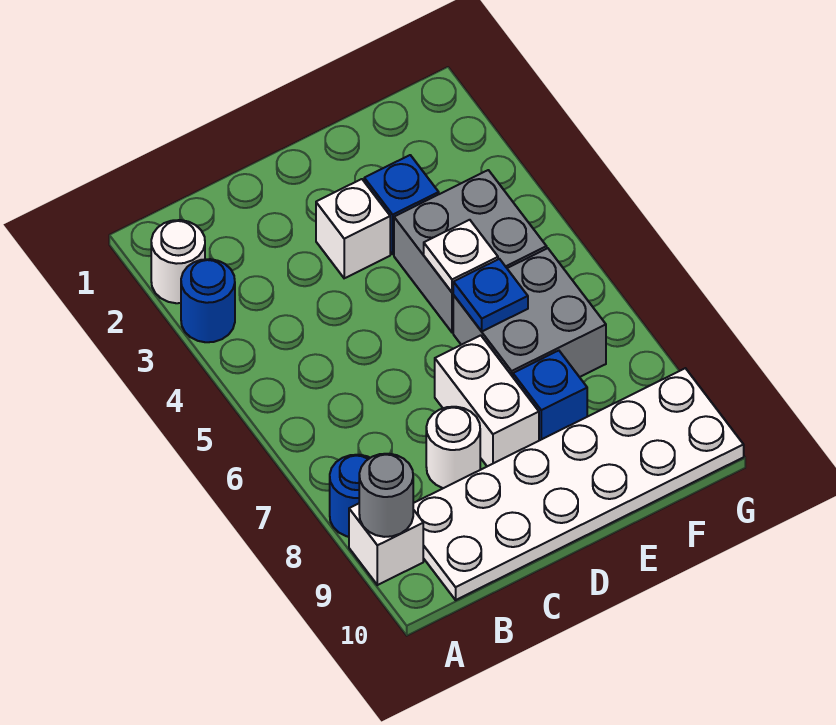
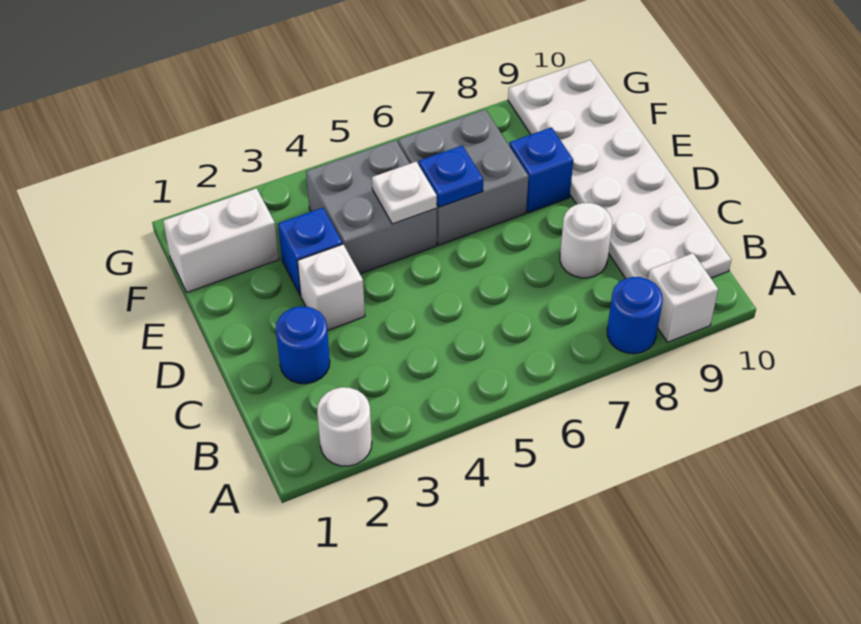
blue round brick A3 level 1 -> blue round brick C2 level 1
grey round brick A9 level 2 -> none
white brick D7:D8 level 1 -> white brick F1:F2 level 1

